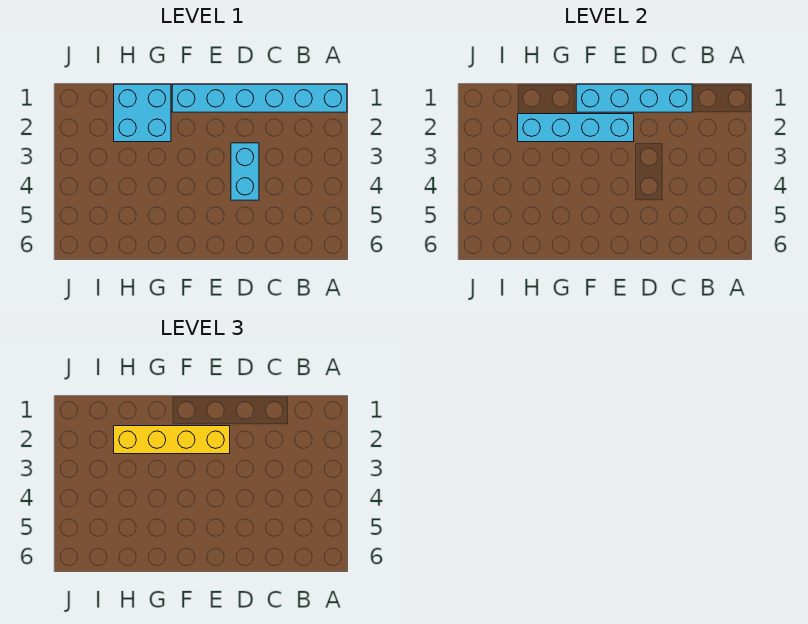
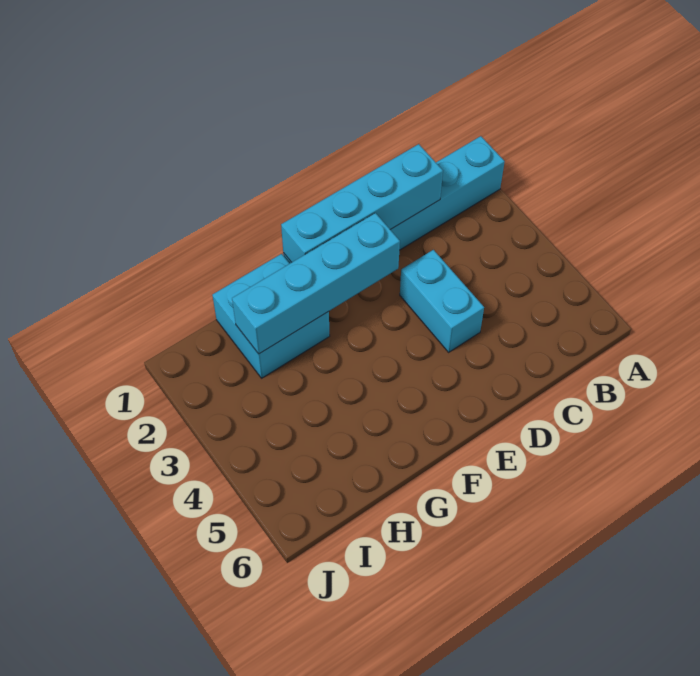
yellow brick E2:H2 level 3 -> none

